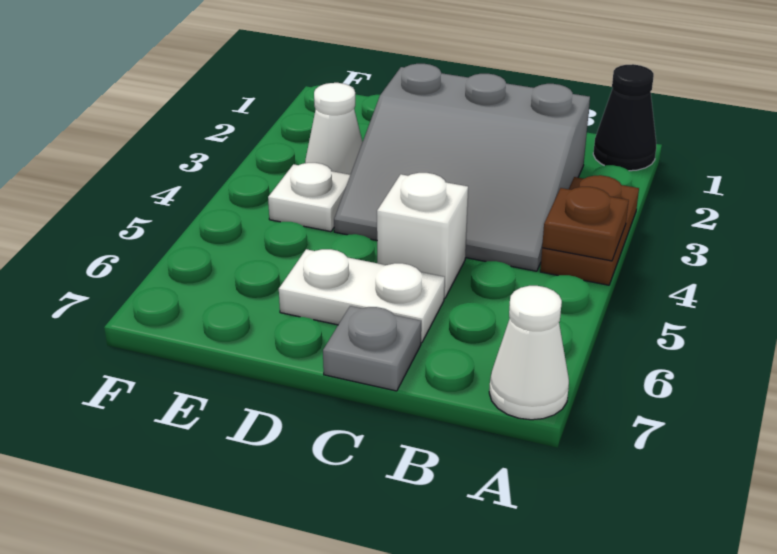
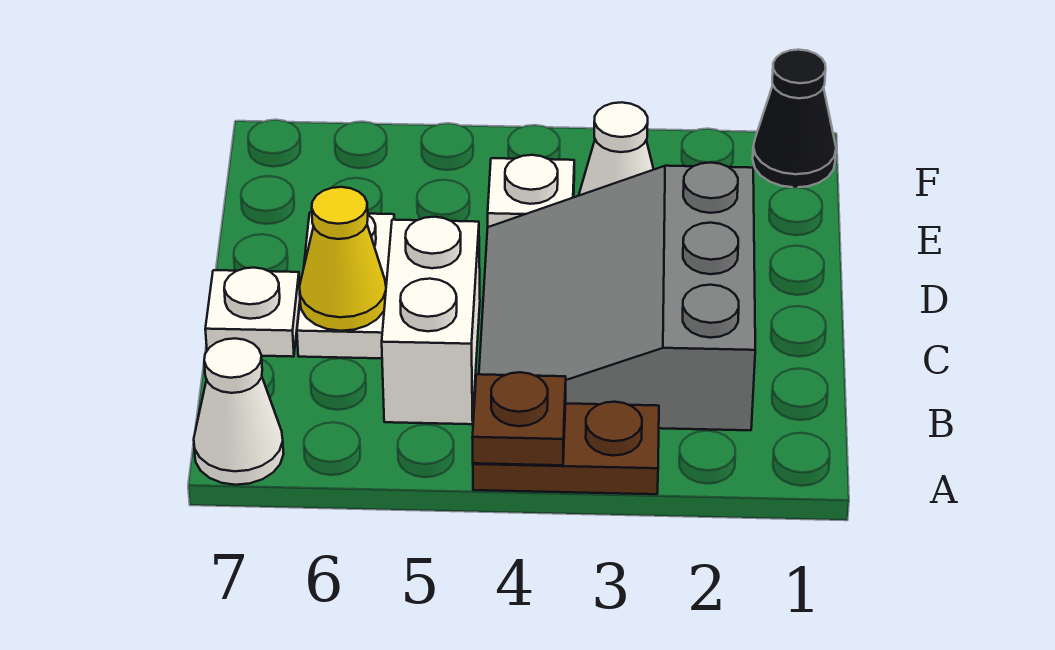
black cone A1 level 1 -> black cone F1 level 1
white brick C5 level 1 -> white brick B5:C5 level 1
none -> yellow cone C6 level 2
grey plate C7 level 1 -> white plate C7 level 1

